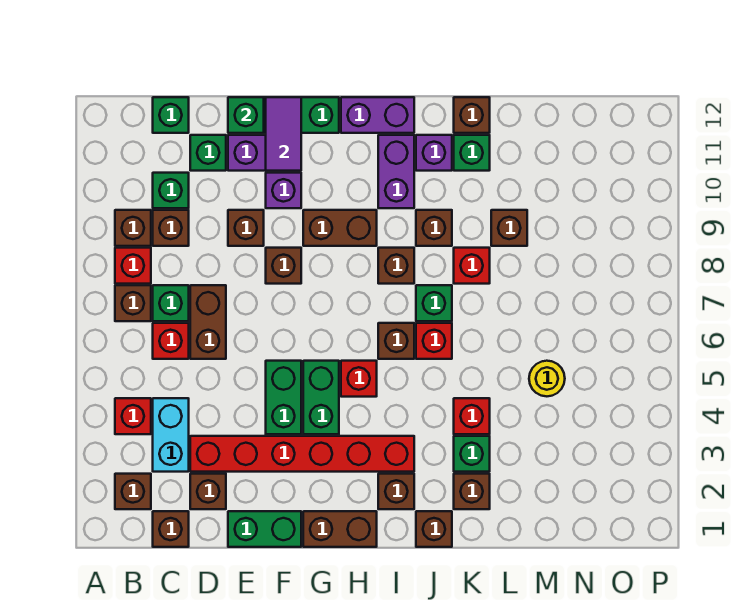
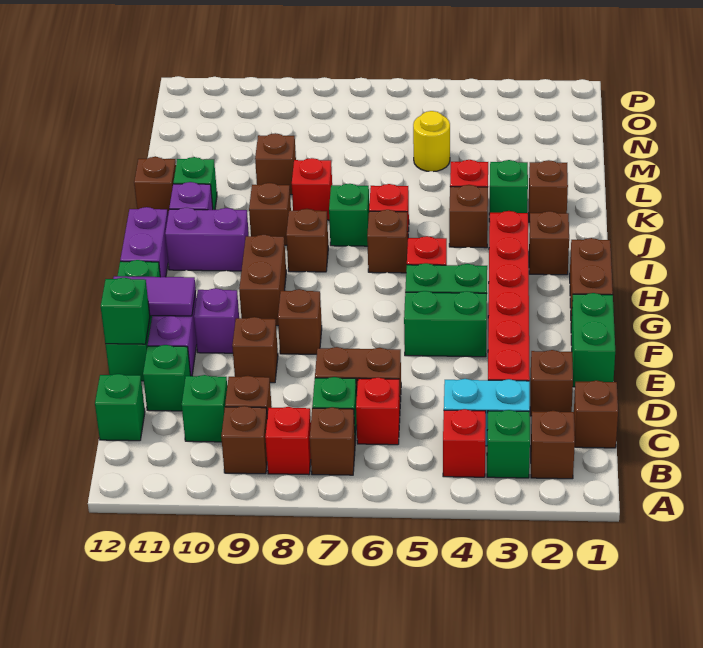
none -> green brick B3 level 1
brown brick J1 level 1 -> brown brick J4 level 1

